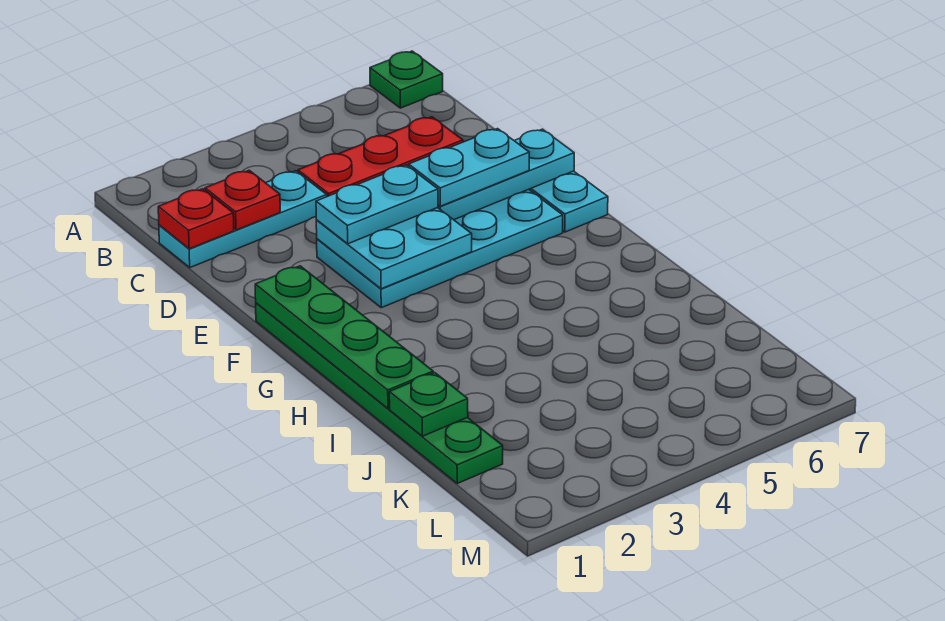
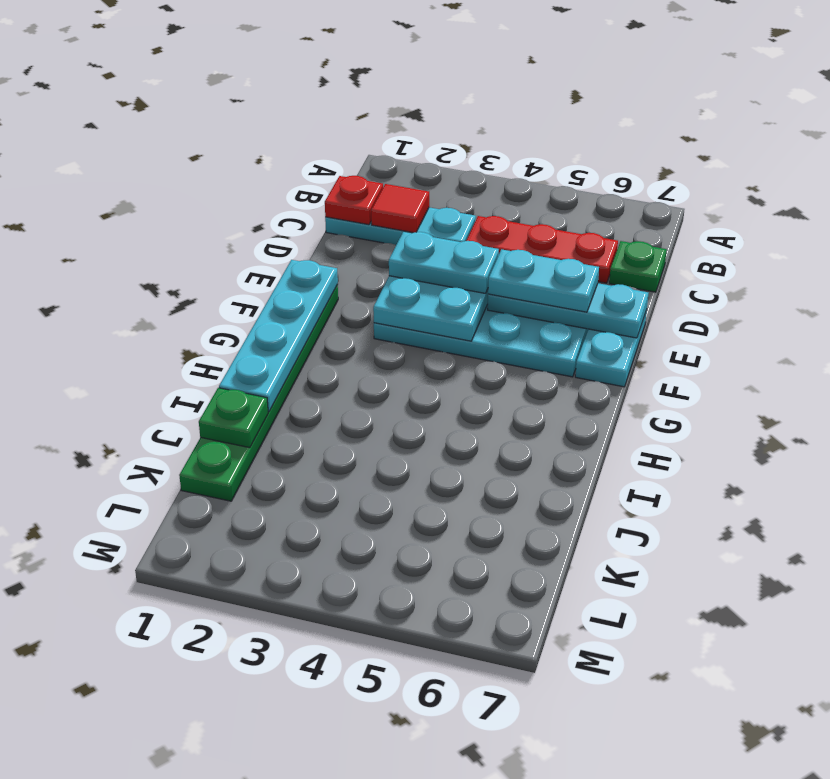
green plate A7 level 1 -> green plate C7 level 1
red plate C2 level 2 -> red tile C2 level 2
green plate F1:I1 level 2 -> cyan plate F1:I1 level 2

